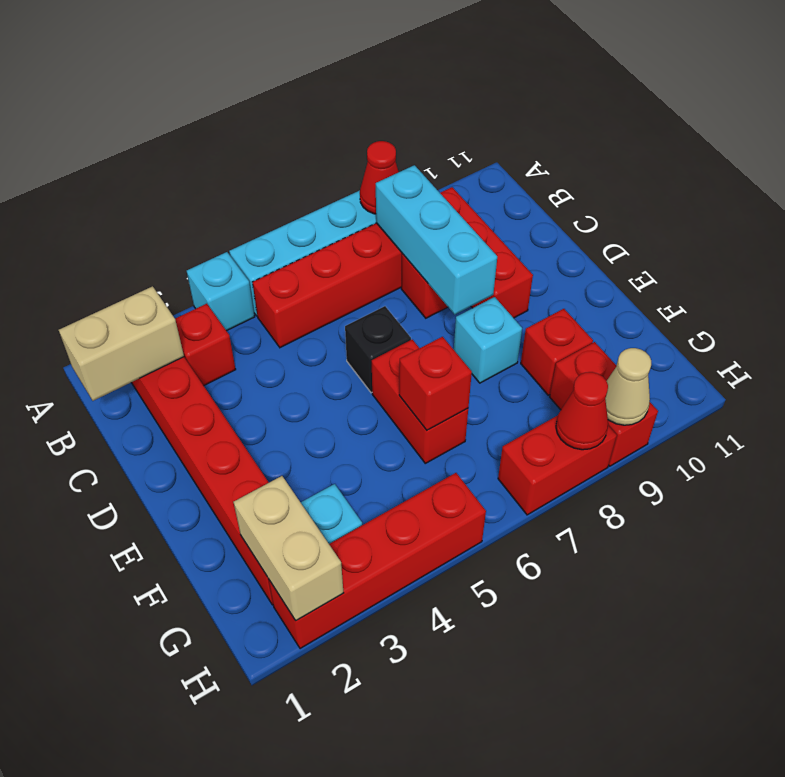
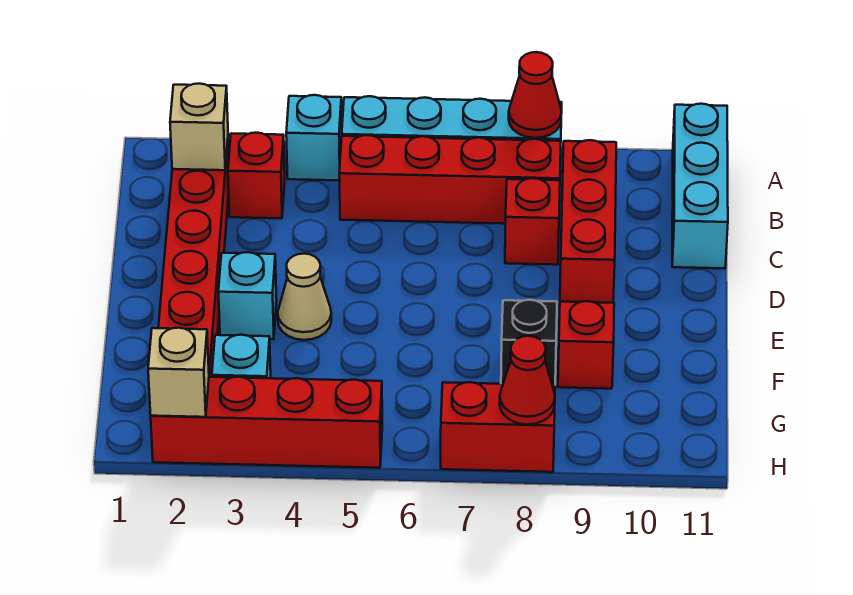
tan brick B1:B2 level 2 -> tan brick B2 level 2
cyan brick B8:D8 level 2 -> cyan brick A11:C11 level 1
black brick D6 level 1 -> black brick F8 level 1
red brick E6:F6 level 1 -> none
cyan brick E8 level 1 -> cyan brick E3 level 1
red brick F6 level 2 -> none
tan brick G2:H2 level 2 -> tan brick H2 level 2
red brick G9:H9 level 1 -> none
tan cone H9 level 2 -> tan cone E4 level 1

